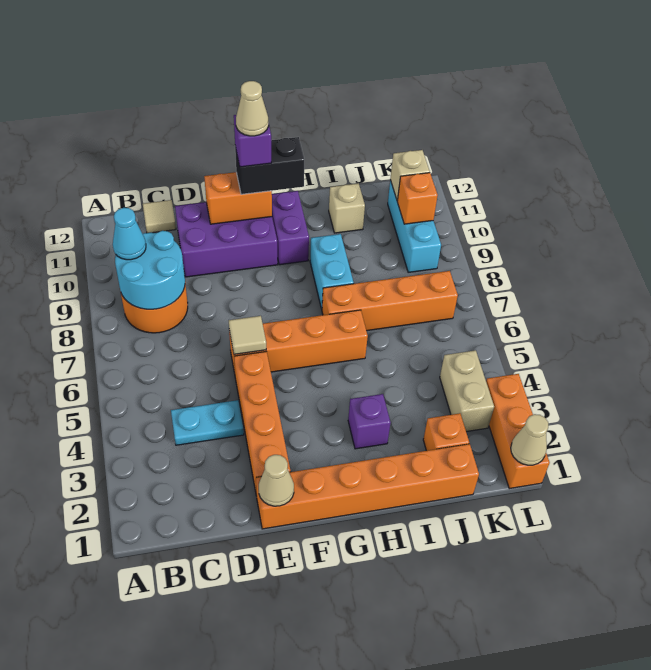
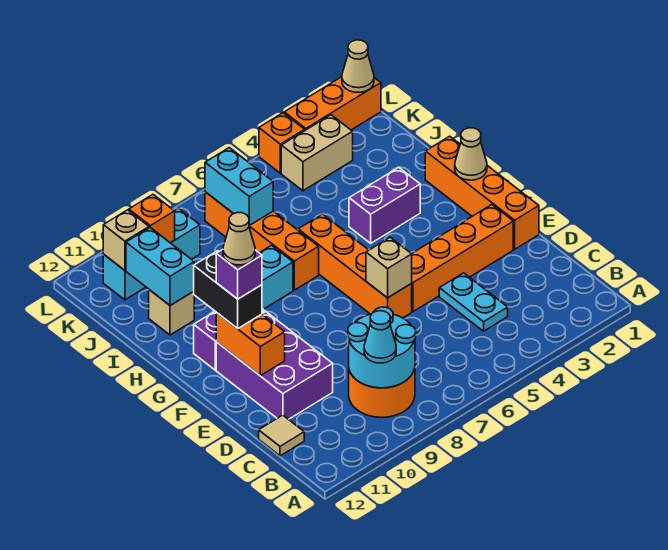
orange brick E1:J1 level 1 -> orange brick E1:H1 level 1
tan cone E1 level 2 -> tan cone G1 level 2
tan tile E6 level 2 -> tan brick E6 level 2
purple brick H3 level 1 -> purple brick H3:H4 level 1
none -> cyan brick I11:J11 level 2
orange brick J2 level 1 -> orange brick L4 level 1
none -> cyan brick J7:K7 level 2

